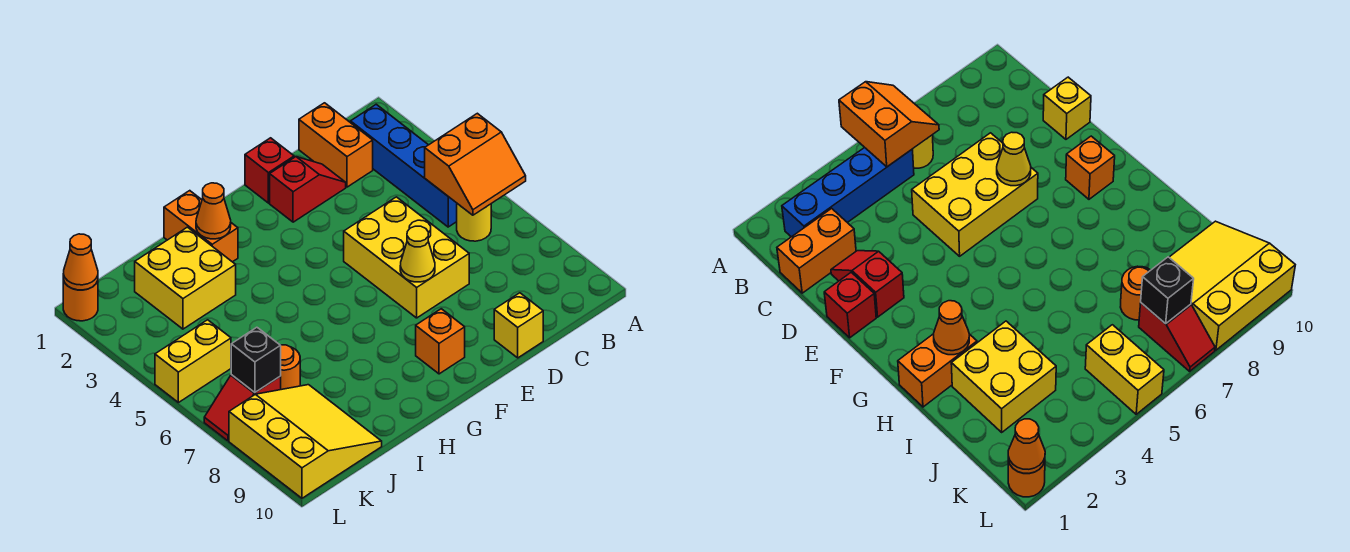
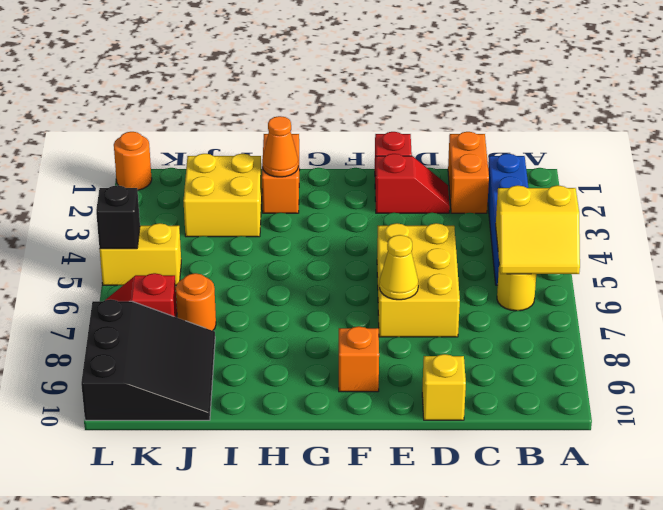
orange slope A5:B6 level 2 top 5 -> yellow slope A5:B6 level 2 top 5
yellow slope J8:L10 level 1 top L -> black slope J8:L10 level 1 top L
black brick K7 level 2 -> black brick L5 level 2
orange cone L1 level 2 -> none

